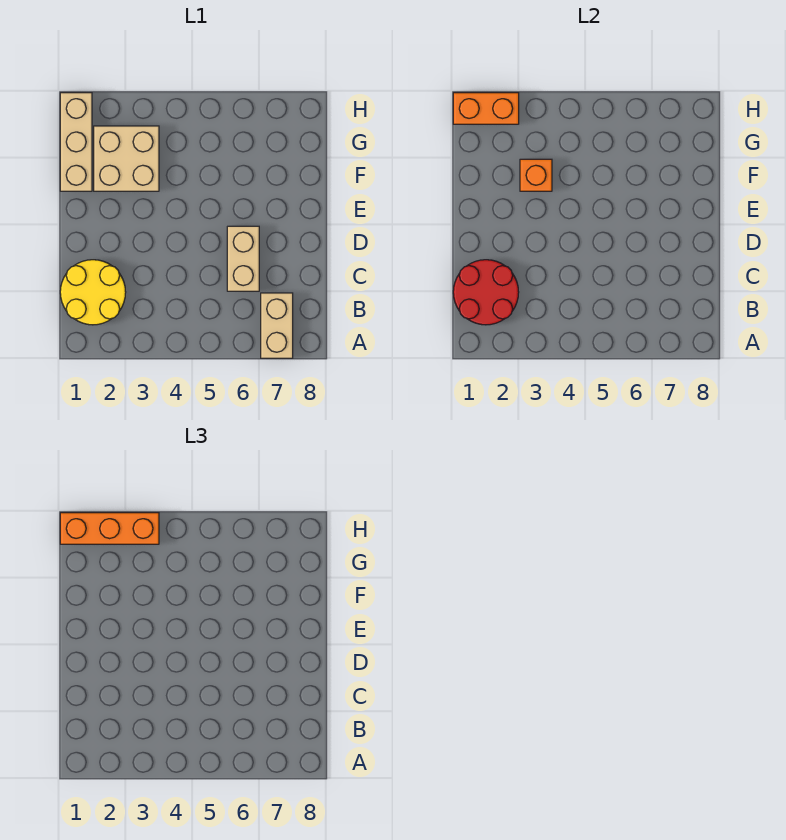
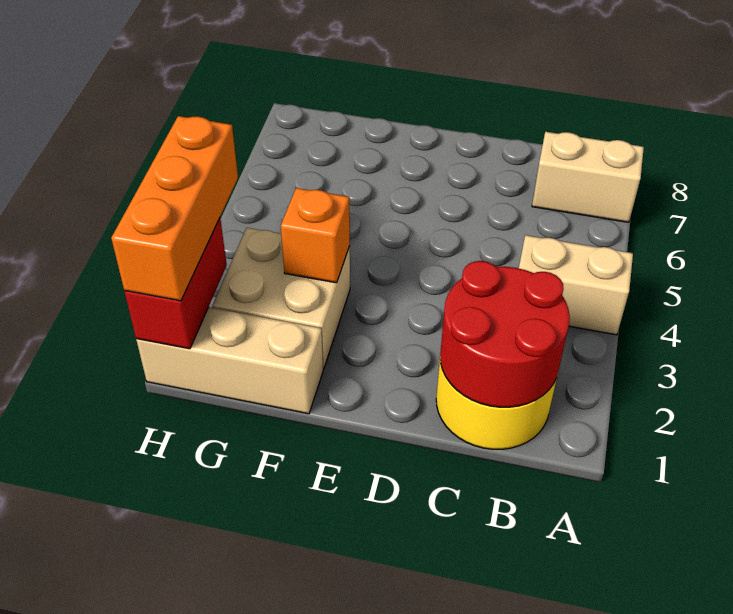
tan brick C6:D6 level 1 -> tan brick A4:B4 level 1
orange brick H1:H2 level 2 -> red brick H1:H2 level 2

